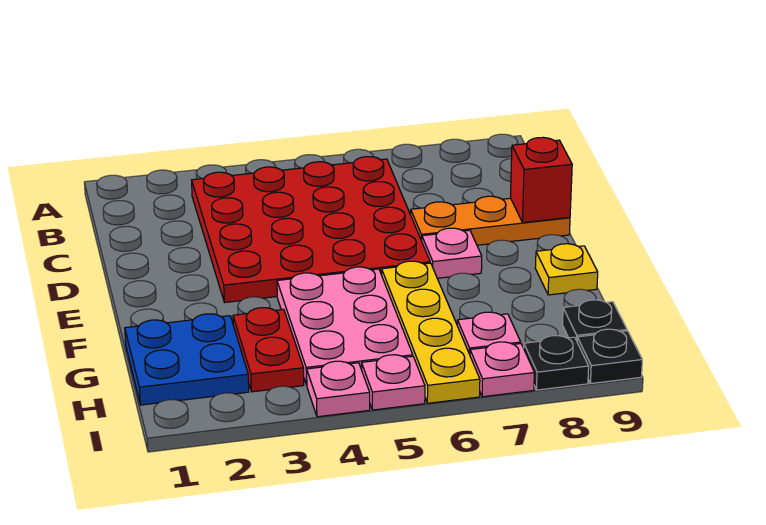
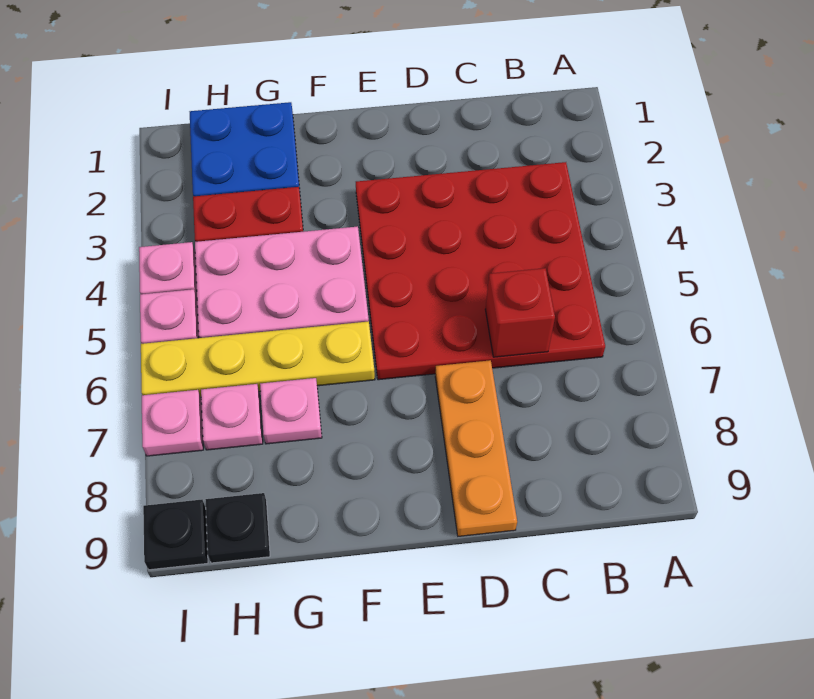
red brick D9 level 2 -> red brick C6 level 2
pink plate E7 level 1 -> pink plate G7 level 1
yellow plate F9 level 1 -> none
black plate I8 level 1 -> none

